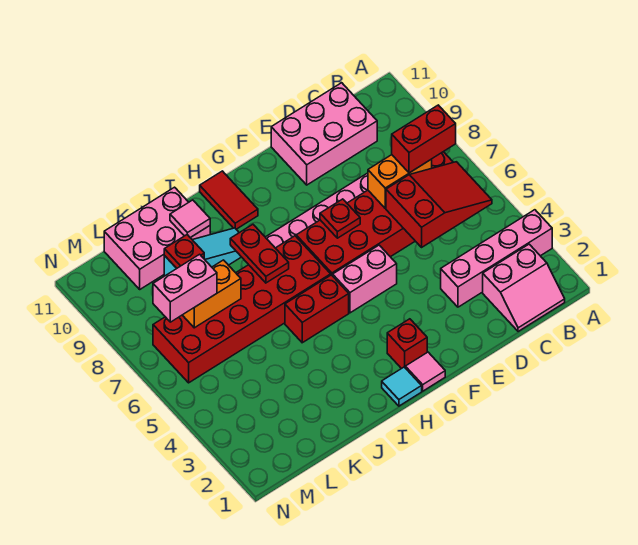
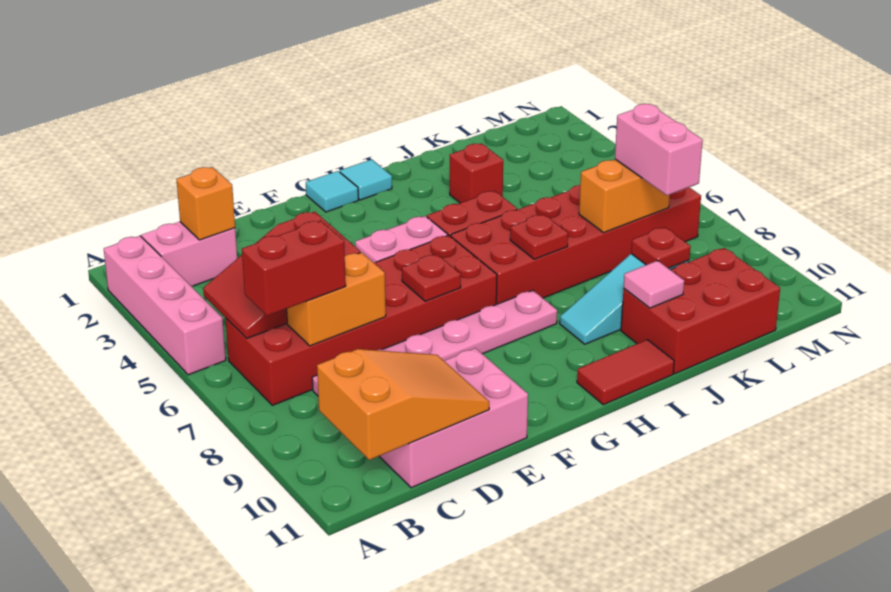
pink brick A3:D3 level 1 -> pink brick A2:A5 level 1
none -> orange slope B10:D11 level 2 top B
none -> orange brick C2 level 2
pink tile G1 level 1 -> cyan tile G1 level 1
red brick G2 level 1 -> red brick J3 level 1
red tile H10:H11 level 1 -> red tile H11:I11 level 1
red plate I7:I8 level 2 -> red plate I7 level 2
pink brick J10:L11 level 1 -> red brick J10:L11 level 1
pink brick L7:M7 level 3 -> pink brick L7:L8 level 3

